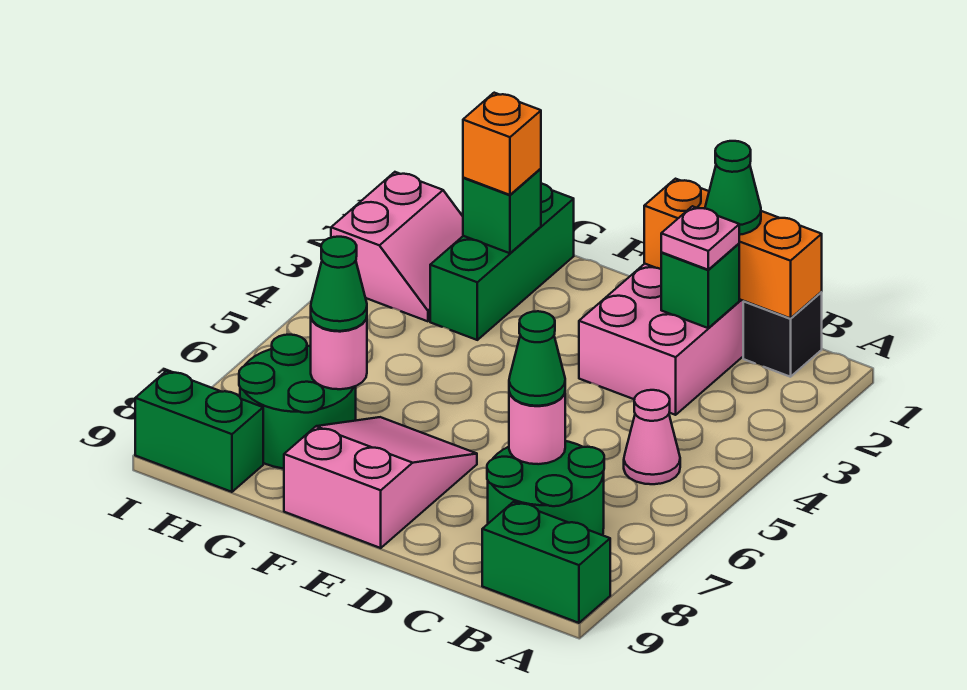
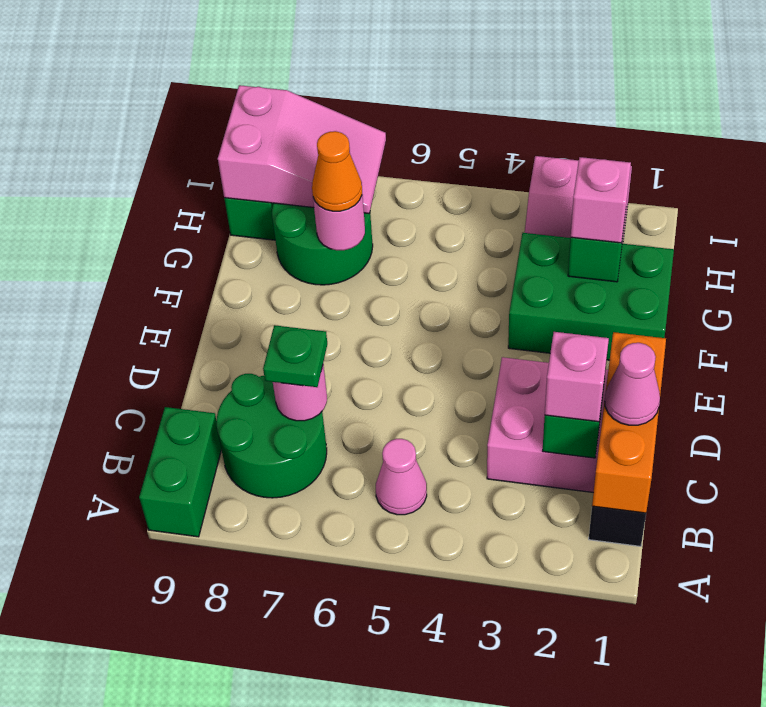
green cone C1 level 3 -> pink cone C1 level 3
pink plate C2 level 3 -> pink brick C2 level 3
green cone C7 level 3 -> green plate C7 level 3
pink slope E7:F9 level 1 top 9 -> pink slope H7:I9 level 2 top 9
green brick G1:G3 level 1 -> green brick F1:G3 level 1
orange brick G2 level 3 -> pink brick G2 level 3
green cone G7 level 3 -> orange cone G7 level 3

